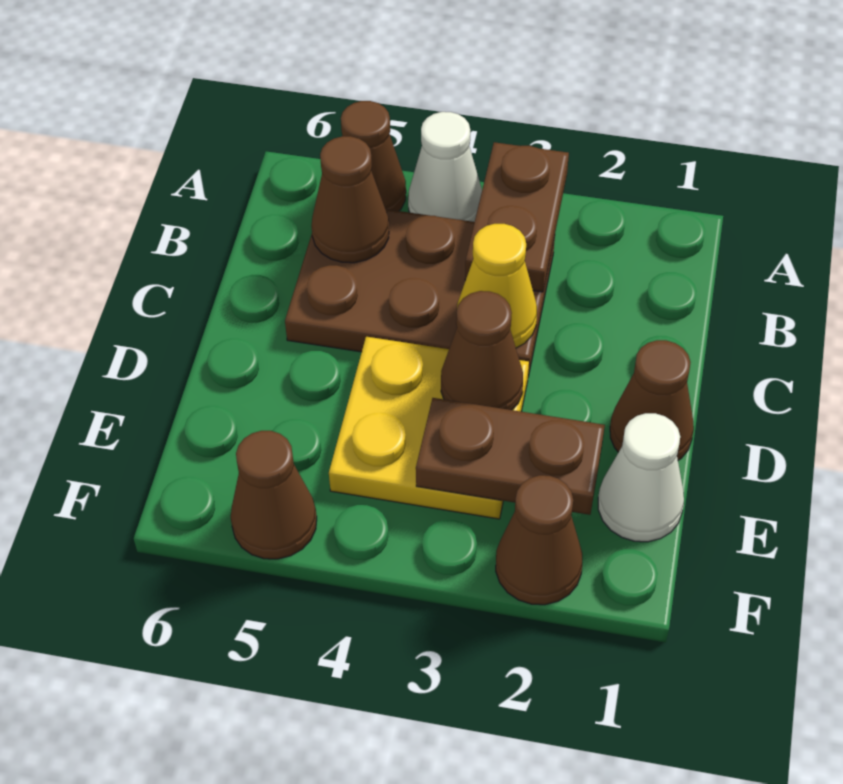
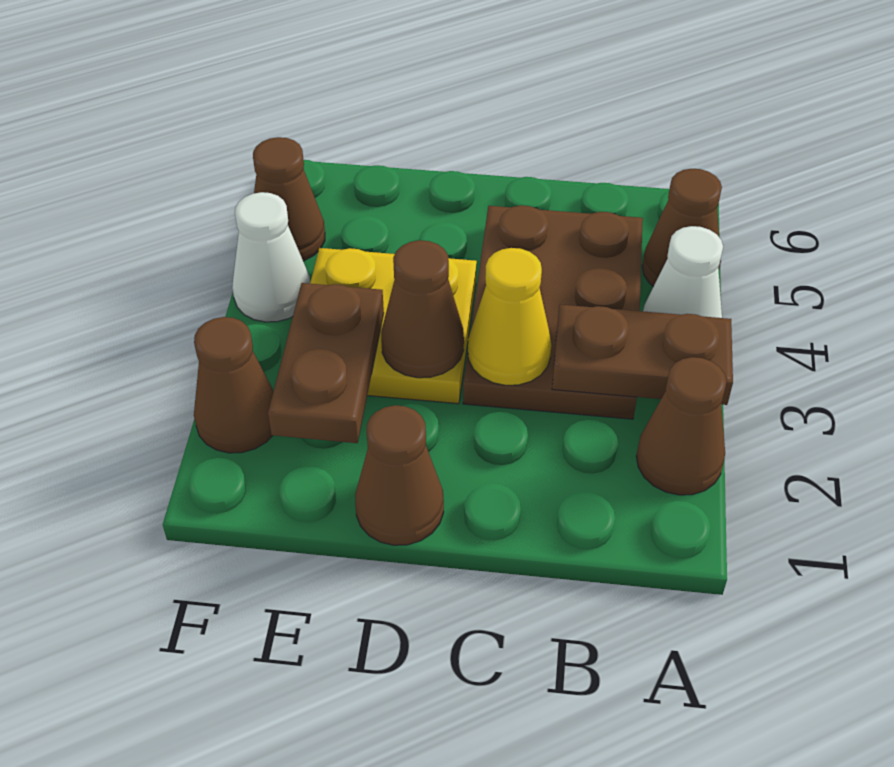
brown cone B5 level 2 -> brown cone A2 level 1
white cone E1 level 1 -> white cone F4 level 1

